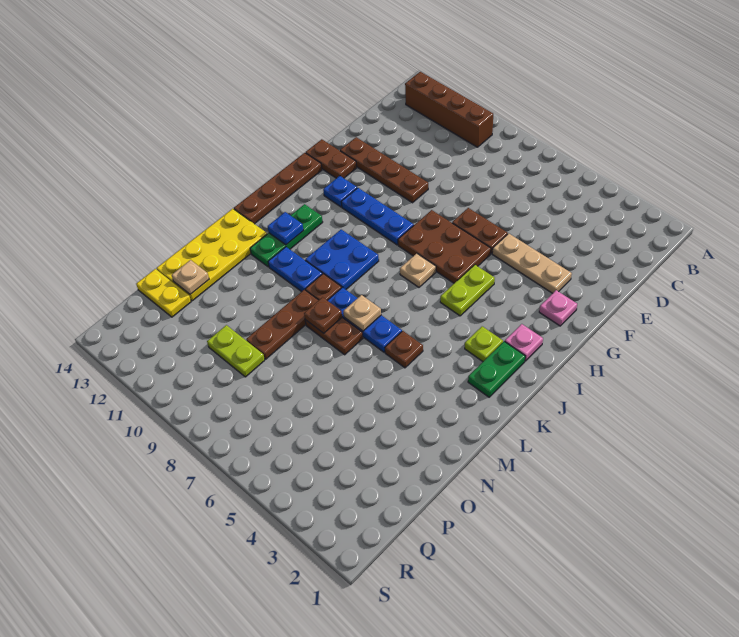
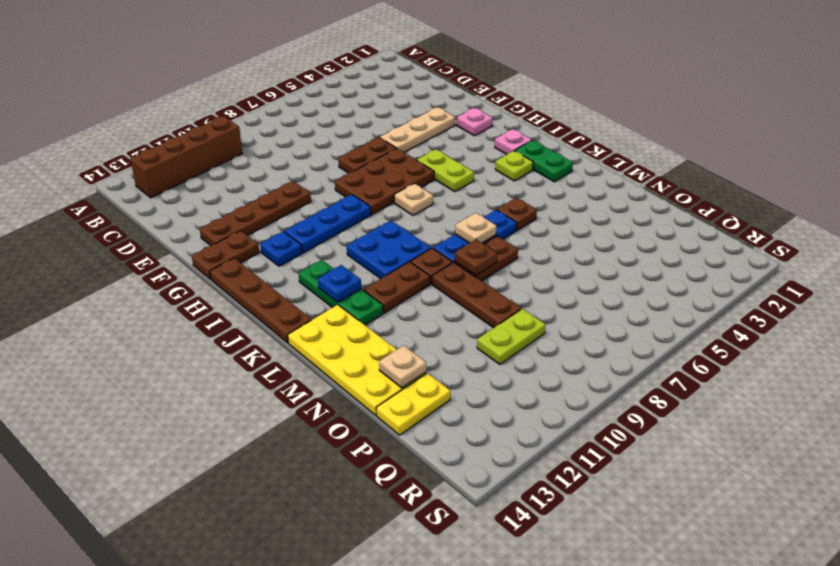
blue plate L10:L11 level 1 -> brown plate L10:L11 level 1

